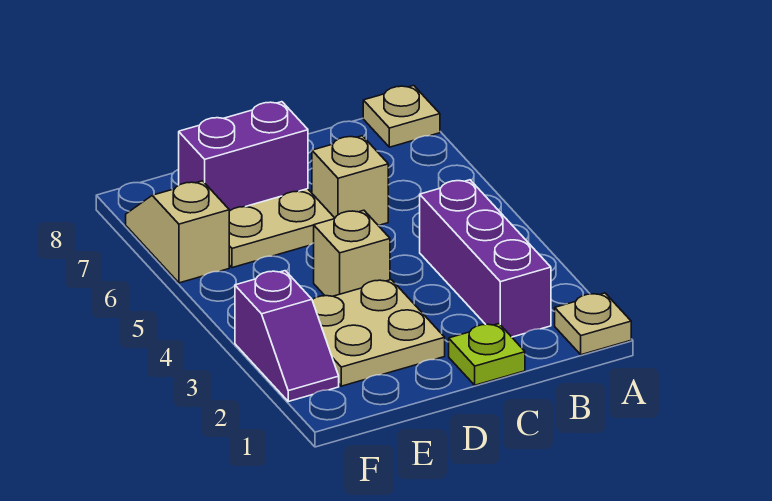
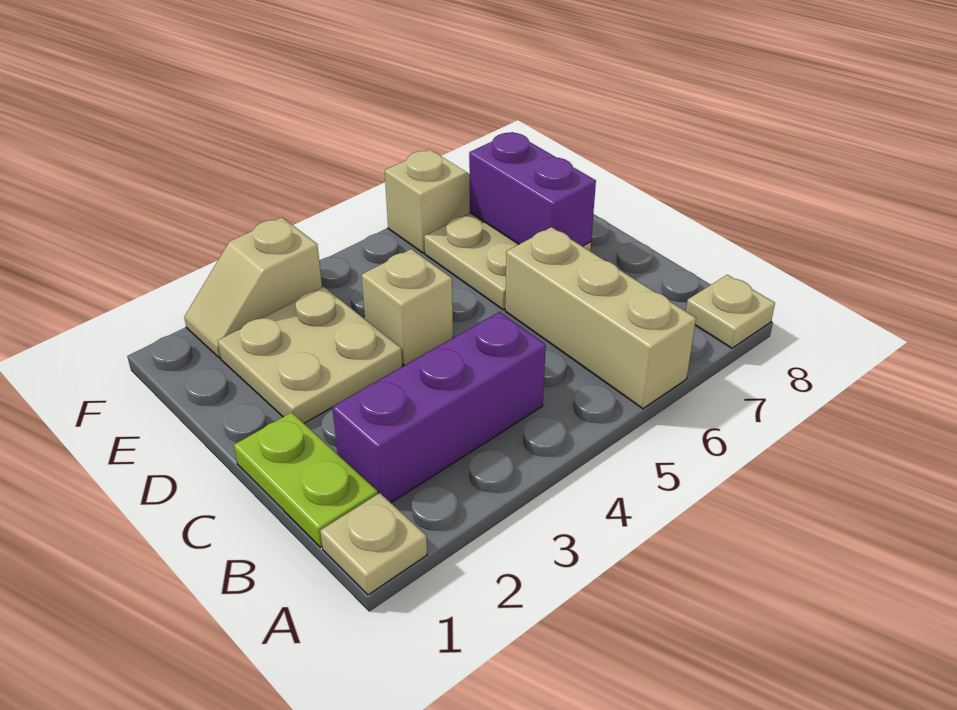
lime plate C1 level 1 -> lime plate B1:C1 level 1
tan brick C6 level 1 -> tan brick A6:C6 level 1
purple slope F2:F3 level 1 top 3 -> tan slope F2:F3 level 1 top 3

